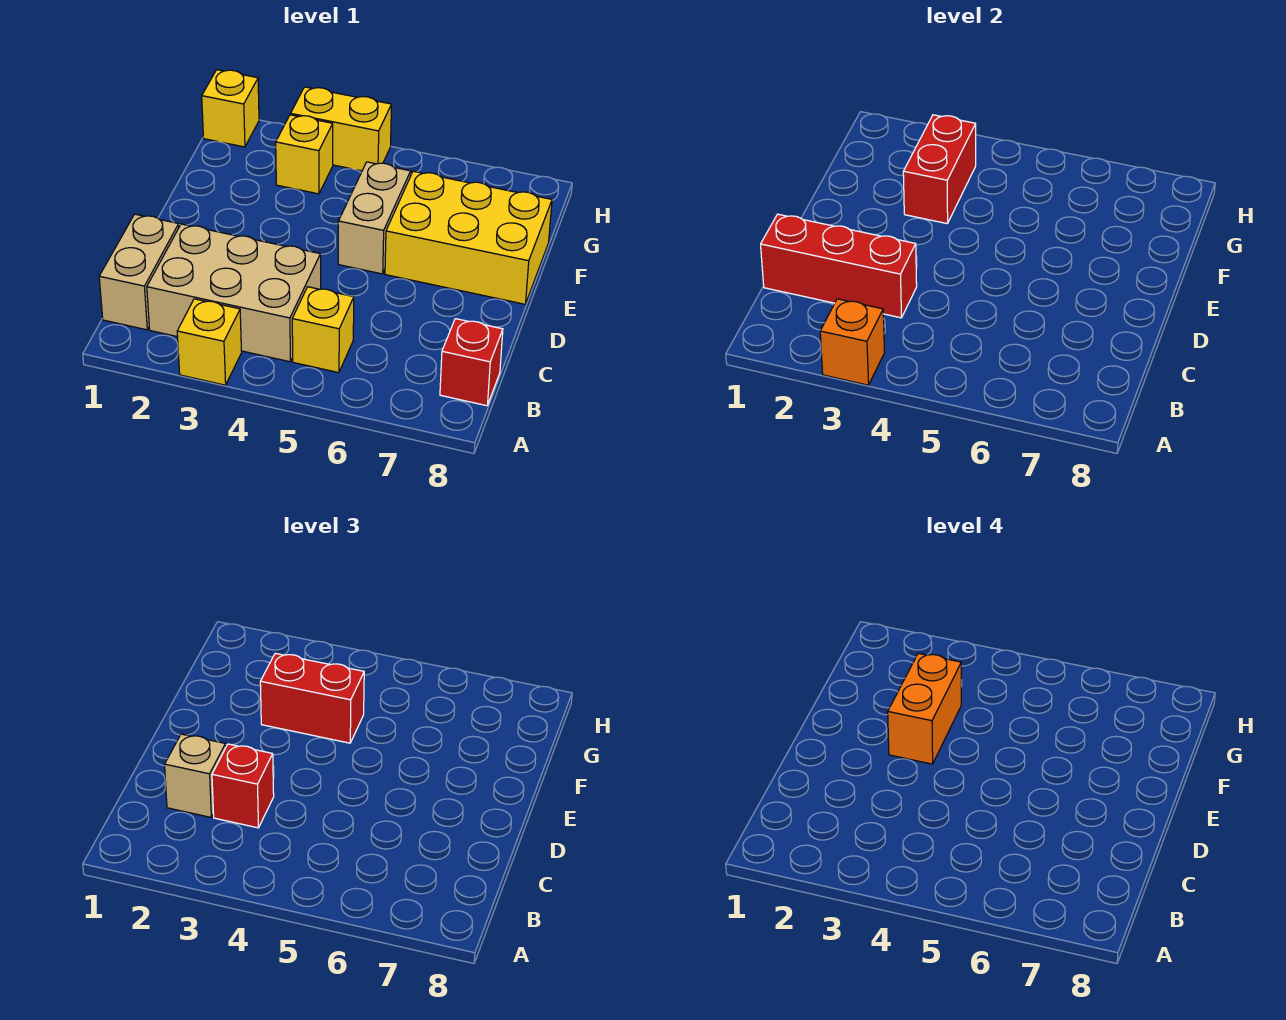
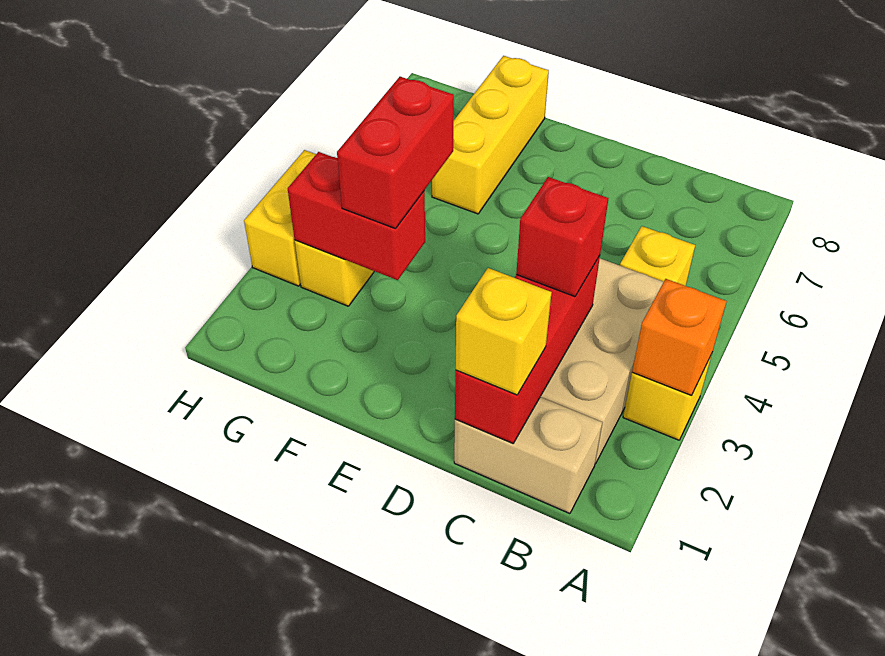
red brick B8 level 1 -> none
tan brick C2 level 3 -> none
orange brick E3:F3 level 4 -> none
tan brick E5:F5 level 1 -> none
yellow brick E6:F8 level 1 -> yellow brick F6:F8 level 1
yellow brick H1 level 1 -> yellow brick C1 level 3

